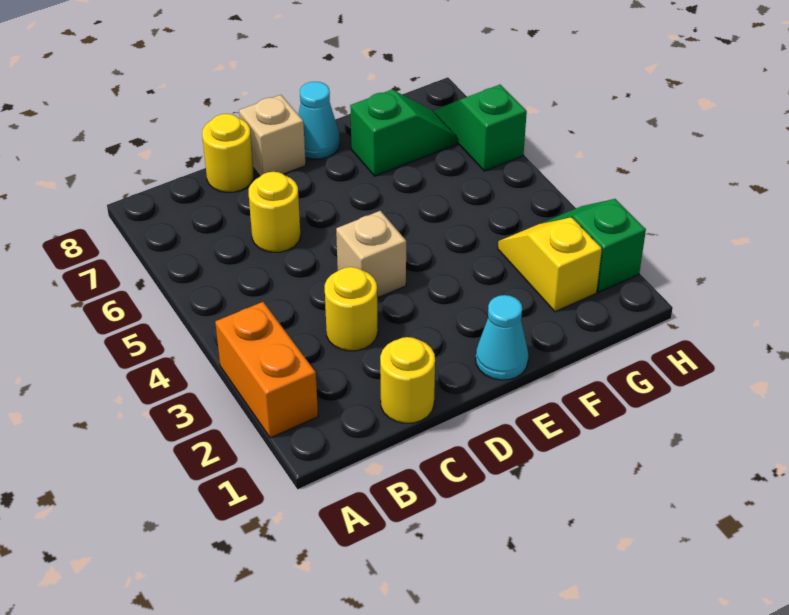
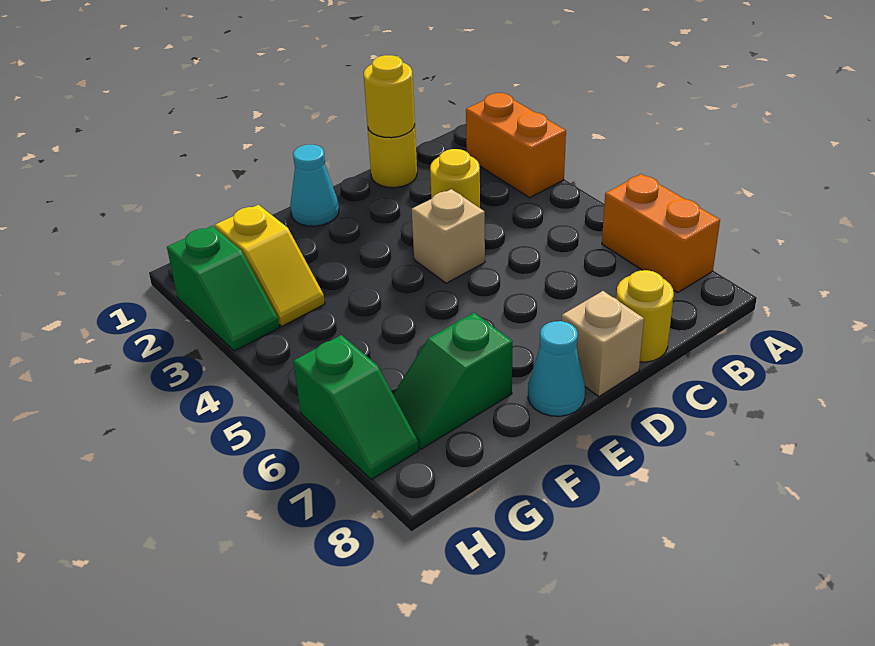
none -> orange brick A6:A7 level 1
yellow round brick C6 level 1 -> yellow round brick C1 level 2

